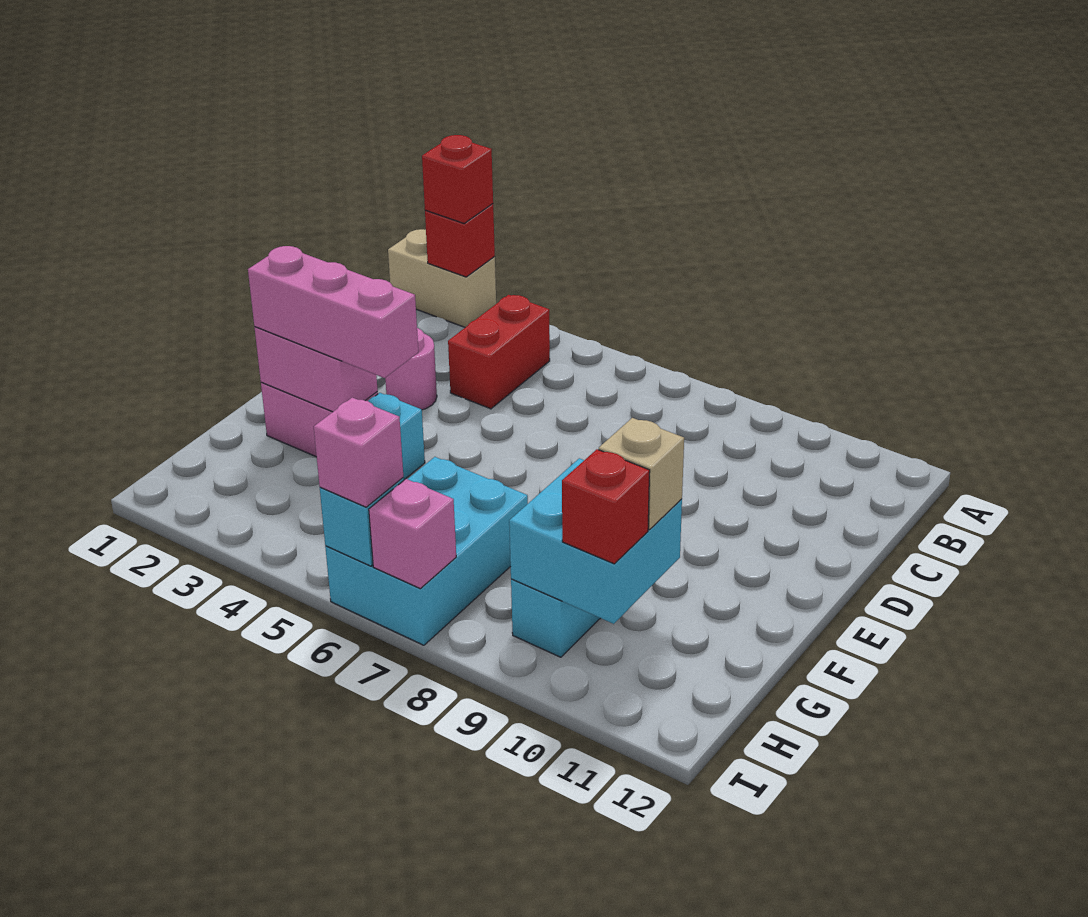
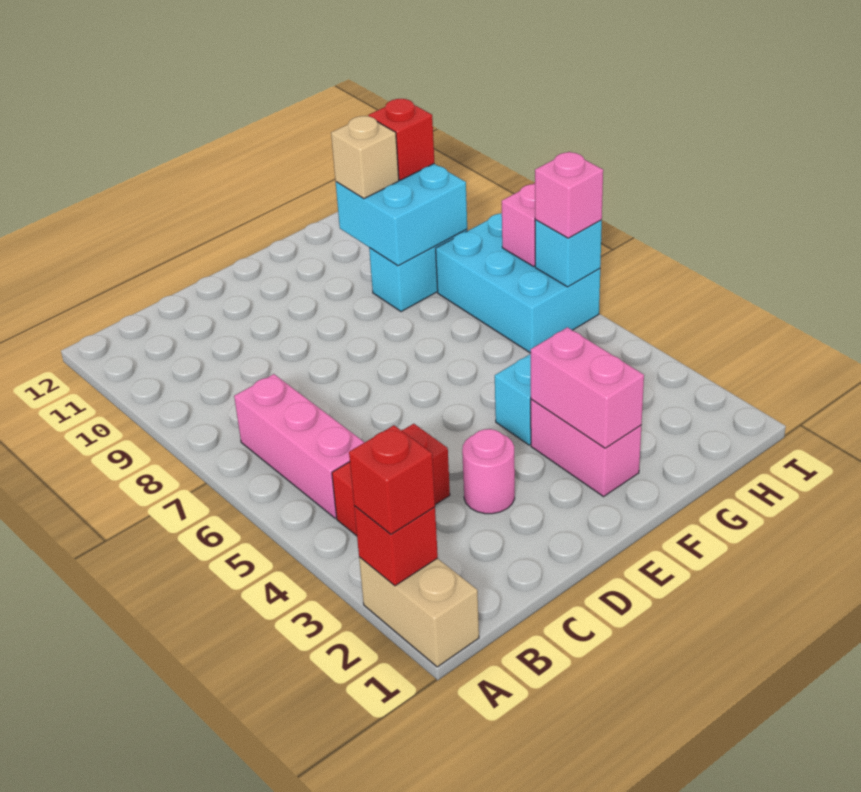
pink brick F2:F4 level 3 -> pink brick B5:B7 level 1
cyan brick G6:I7 level 1 -> cyan brick H6:I8 level 1

